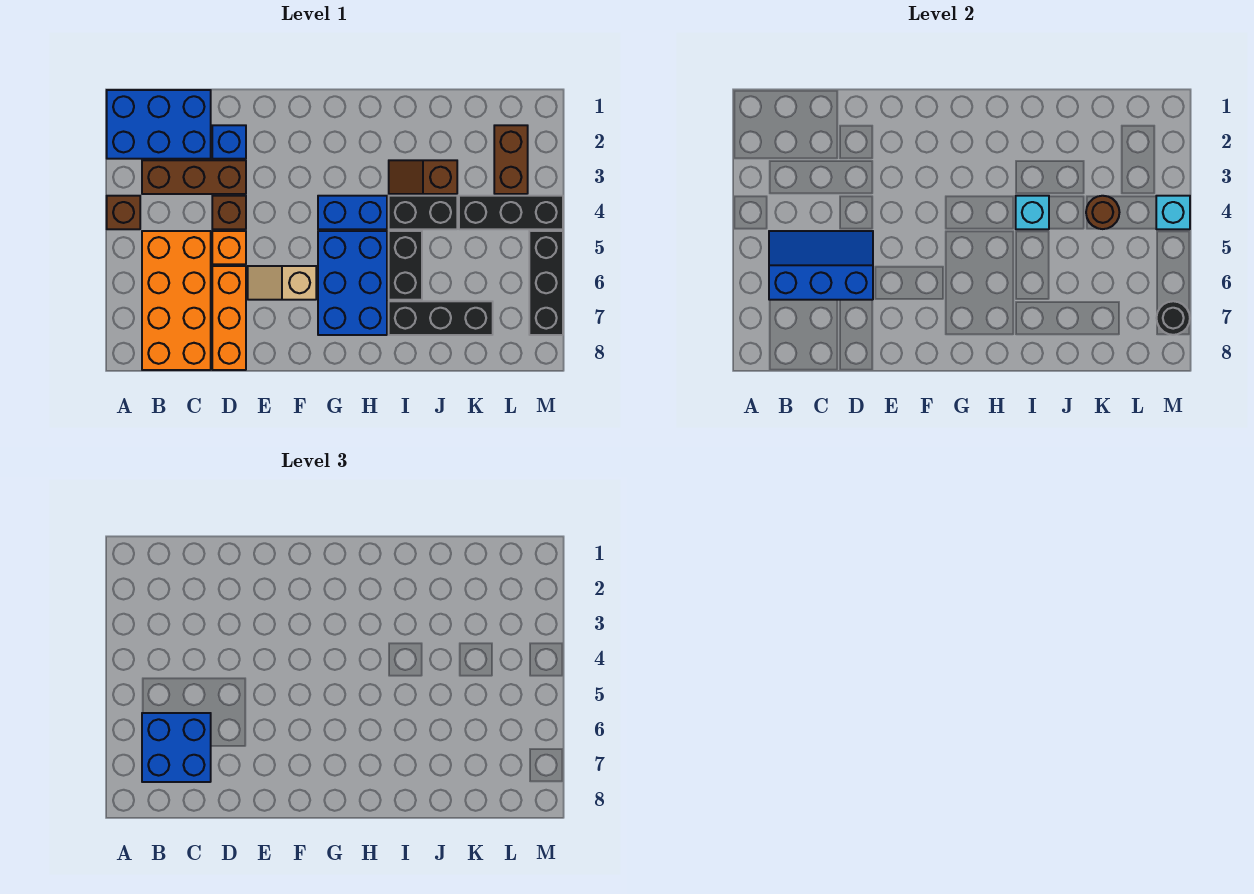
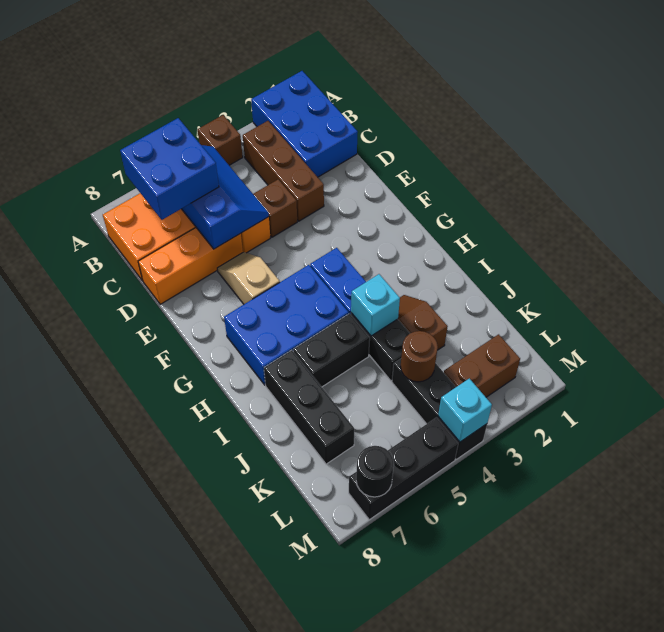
blue brick D2 level 1 -> none

